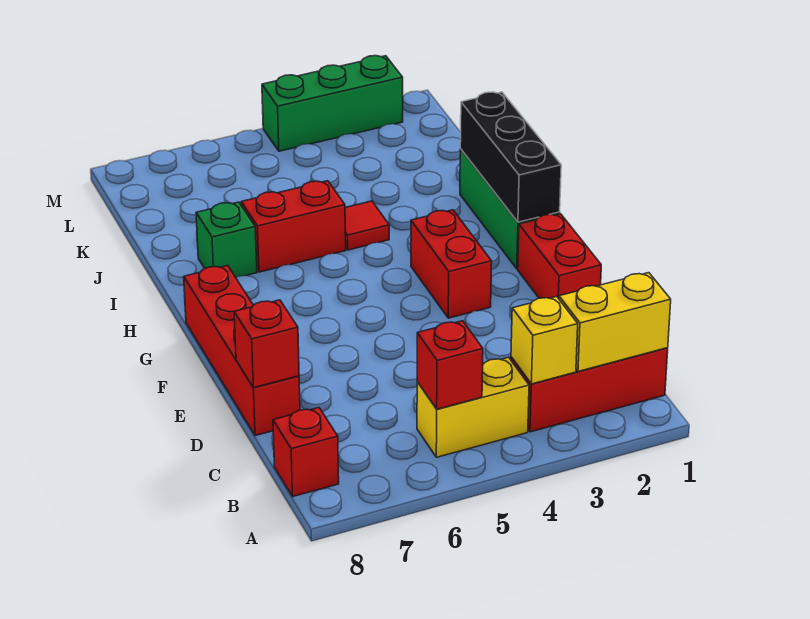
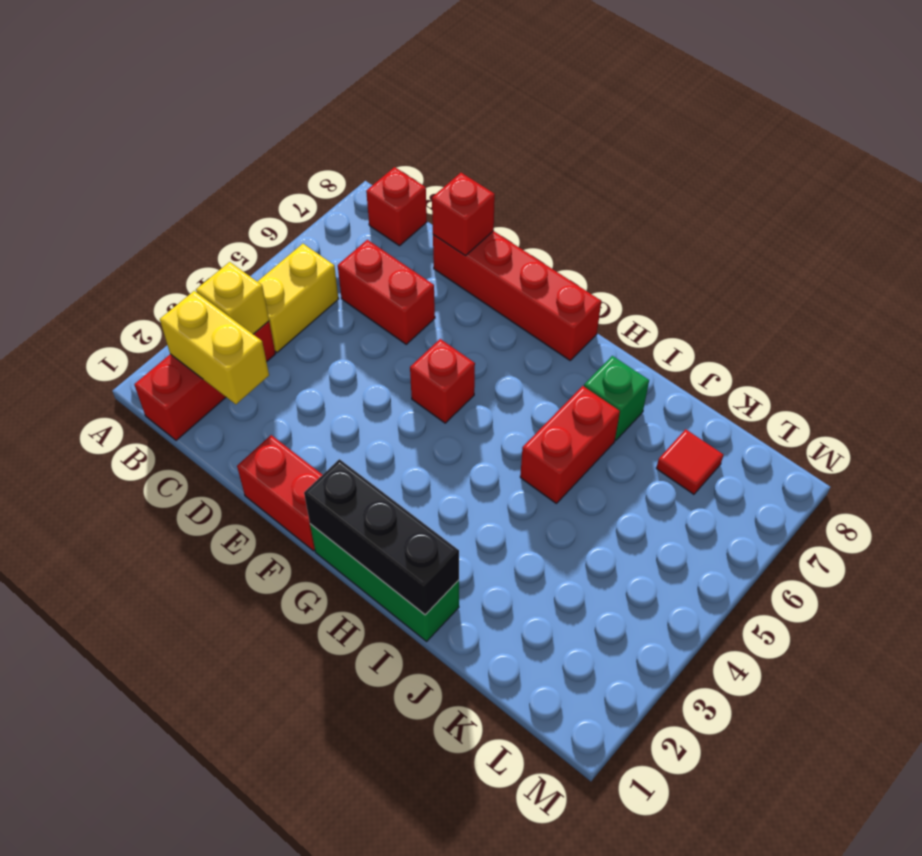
yellow brick B1:B2 level 2 -> yellow brick B2:C2 level 2
red brick B5 level 2 -> red brick F5 level 1
red brick F3:G3 level 1 -> red brick C6:D6 level 1
red tile I4 level 1 -> red tile K7 level 1
green brick M2:M4 level 1 -> none

